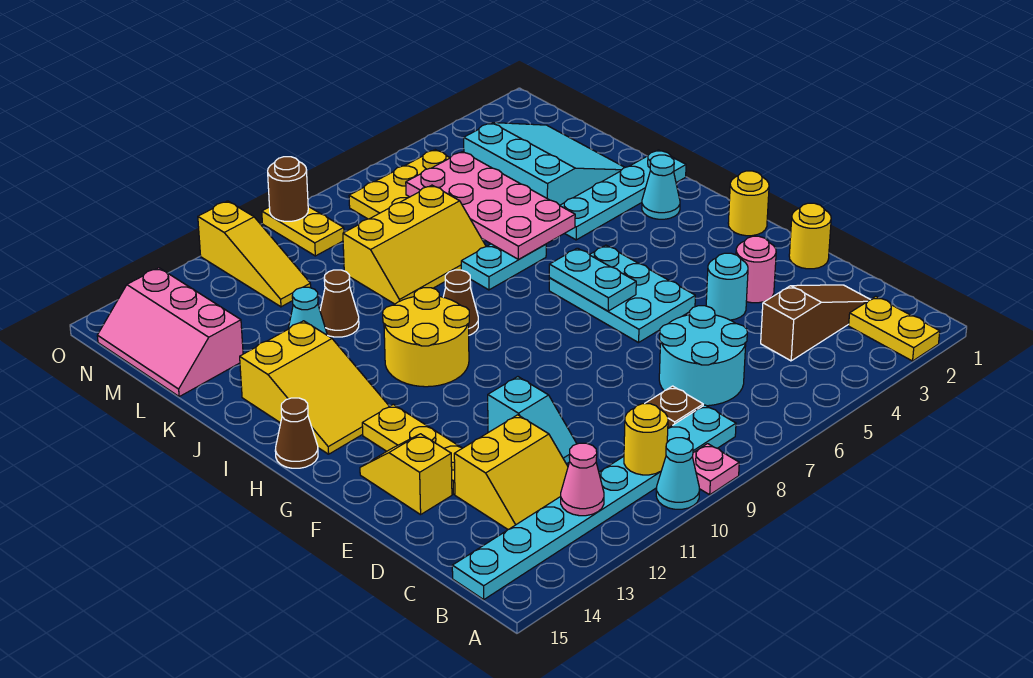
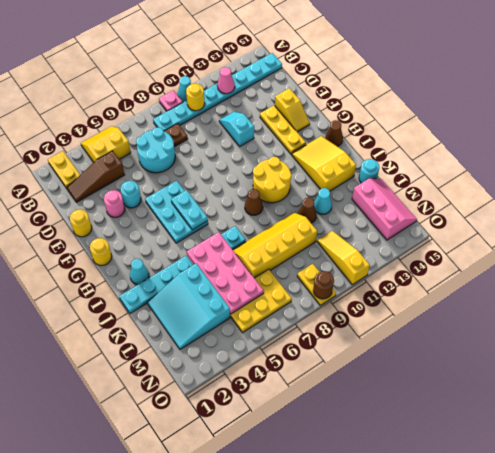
yellow slope C12:D13 level 1 top D -> yellow slope A4:B5 level 1 top B
yellow slope K7:L9 level 1 top L -> yellow slope K7:L10 level 1 top L
none -> cyan round brick K15 level 1

